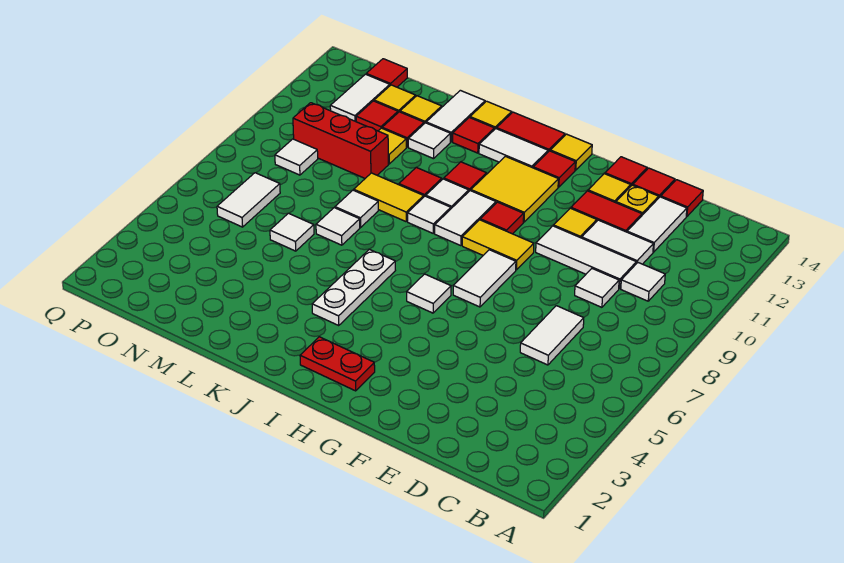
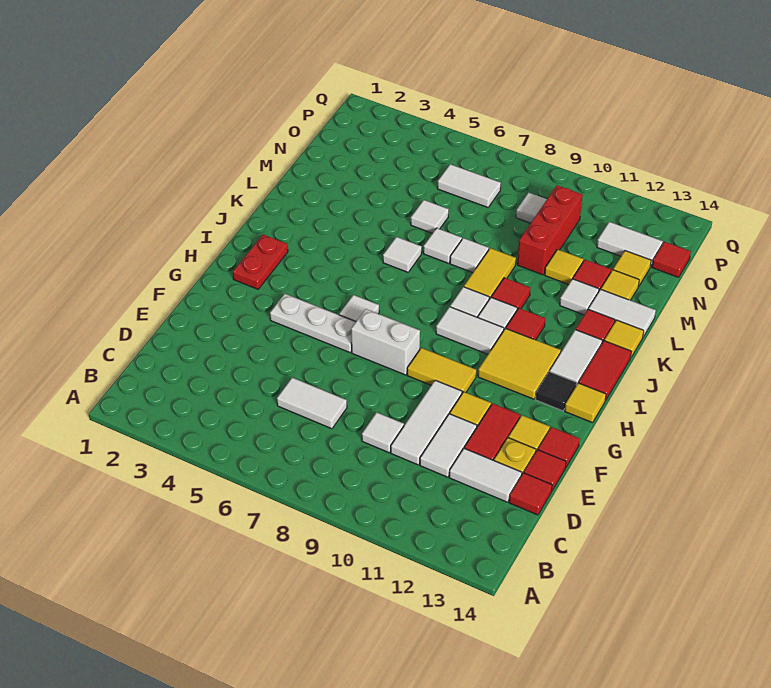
white tile C10 level 1 -> white tile K6 level 1
white tile G7:G8 level 1 -> white brick G7:G8 level 1
yellow tile G9:H9 level 1 -> yellow tile G9:G10 level 1
red tile H10 level 1 -> none
red tile H13 level 1 -> black tile H13 level 1
white plate J4:J6 level 1 -> white plate G4:G6 level 1
red tile N12 level 1 -> none

